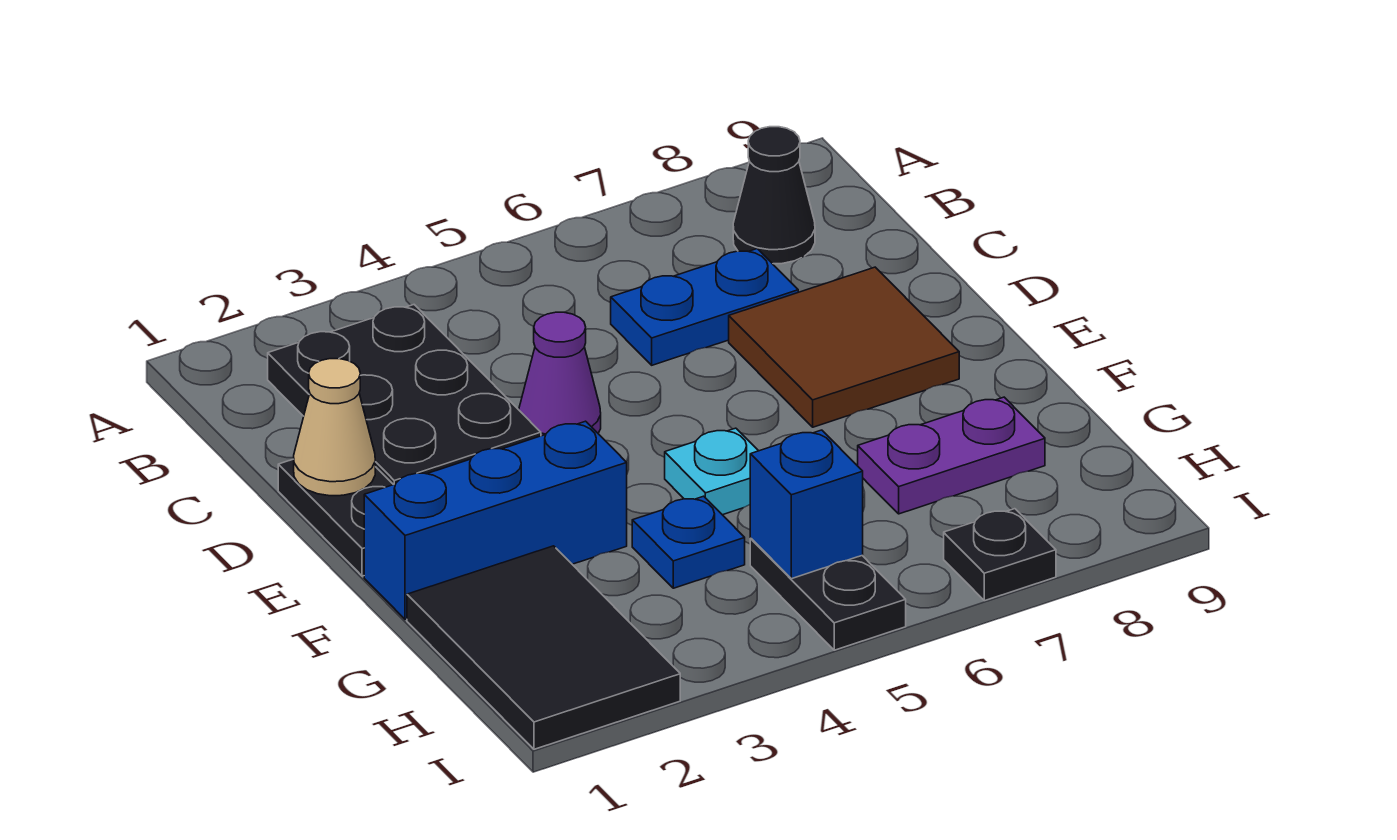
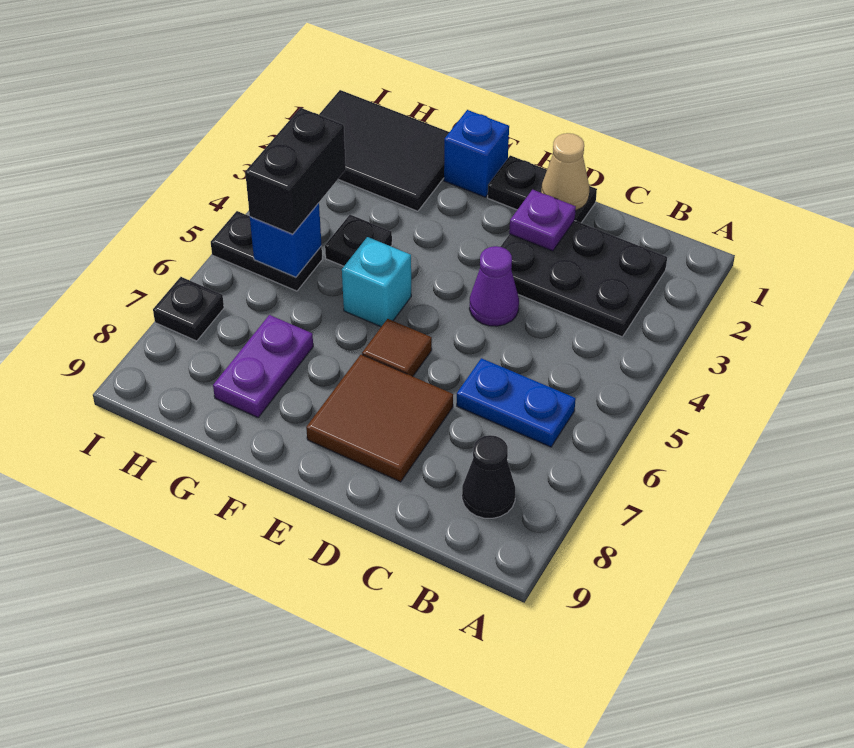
blue plate C6:C7 level 1 -> blue plate B6:C6 level 1
none -> purple plate D2 level 2
none -> brown tile E6 level 1
blue brick F1:F3 level 1 -> blue brick F1 level 1
cyan plate F5 level 1 -> cyan brick F5 level 1
blue plate G4 level 1 -> black plate G4 level 1
none -> black brick H4:H5 level 3

